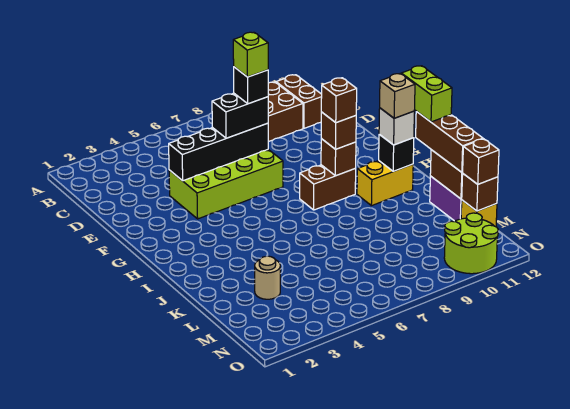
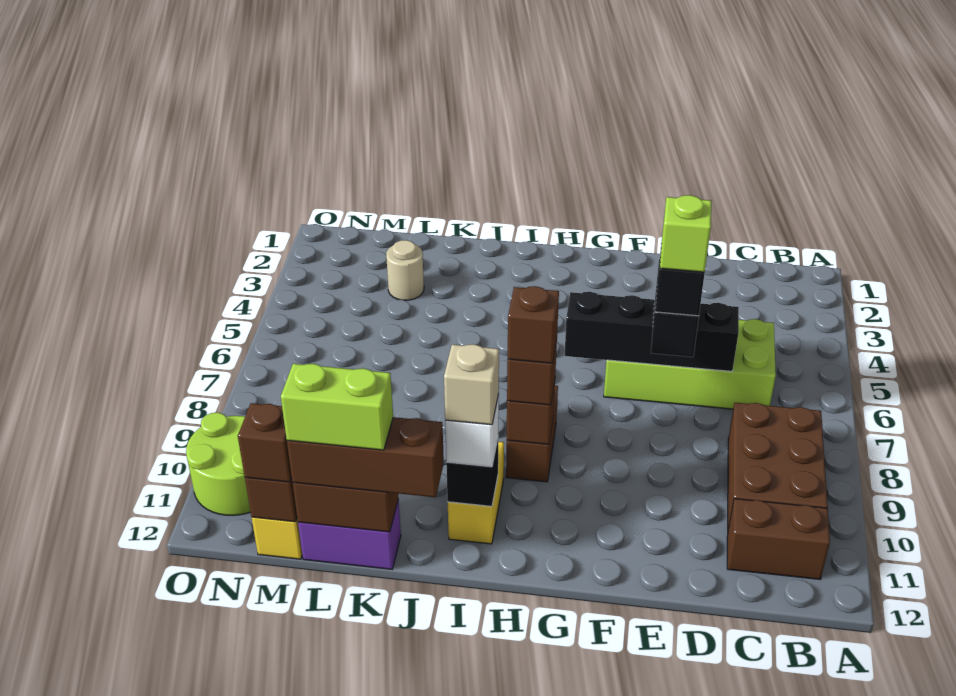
lime brick E4:F7 level 1 -> lime brick C5:F6 level 1
black brick E4:E7 level 2 -> black brick D6:G6 level 2
lime brick I12:J12 level 4 -> lime brick K12:L12 level 4

